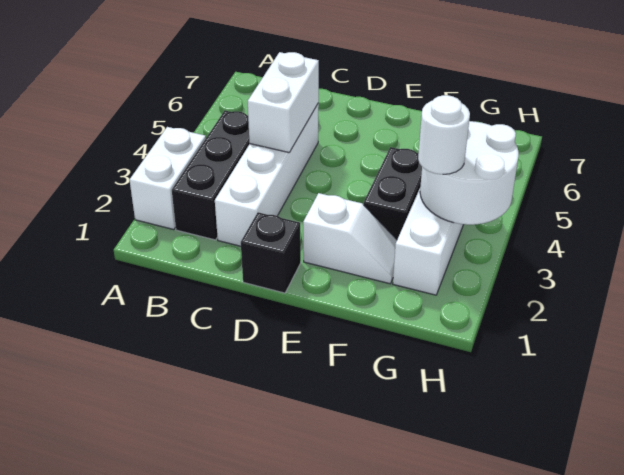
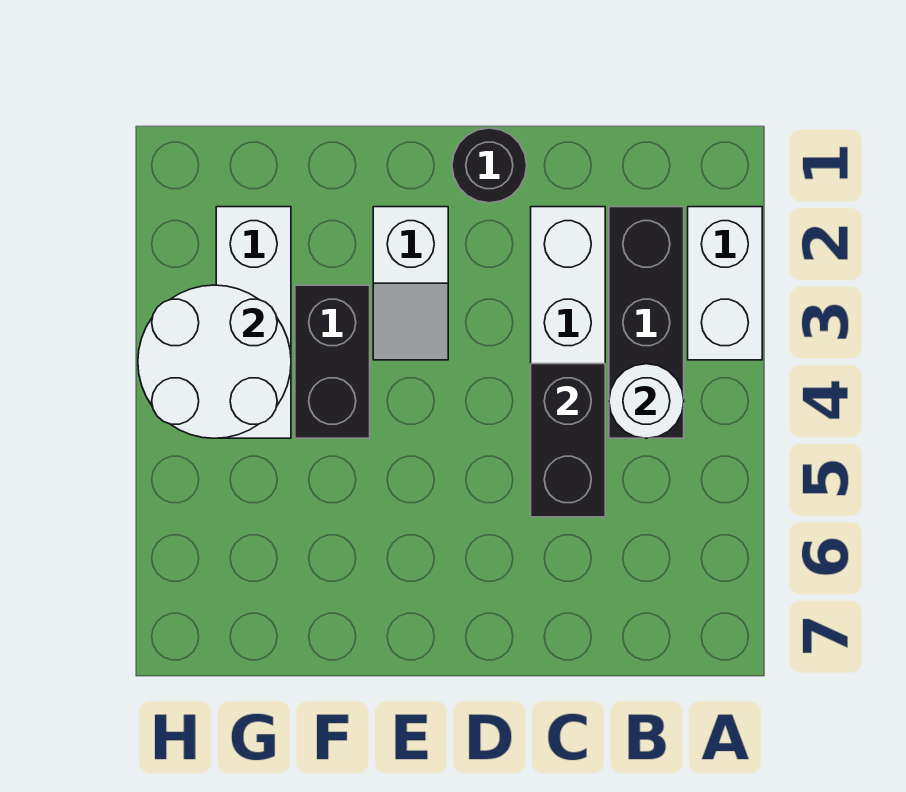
white brick C4:C5 level 2 -> black brick C4:C5 level 2
black brick D1 level 1 -> black round brick D1 level 1
white slope E2:F2 level 1 top E -> white slope E2:E3 level 1 top 2
white round brick G3 level 3 -> white round brick B4 level 2

